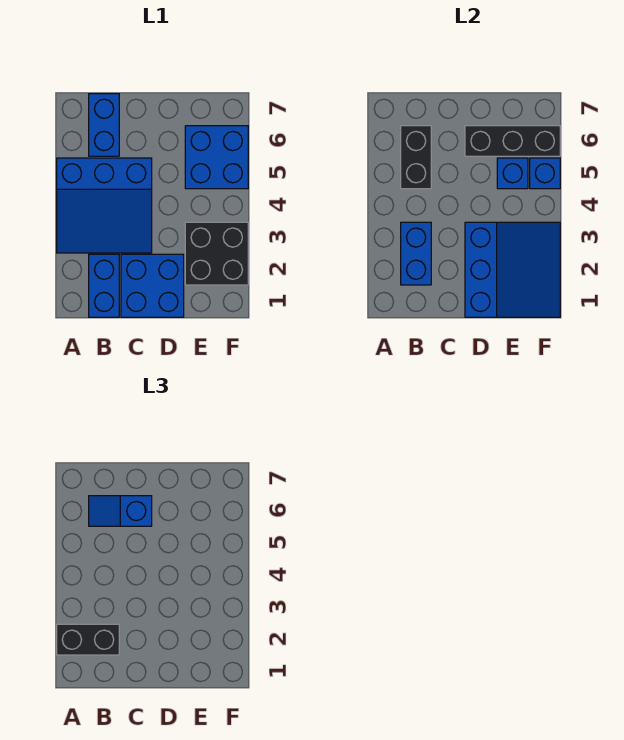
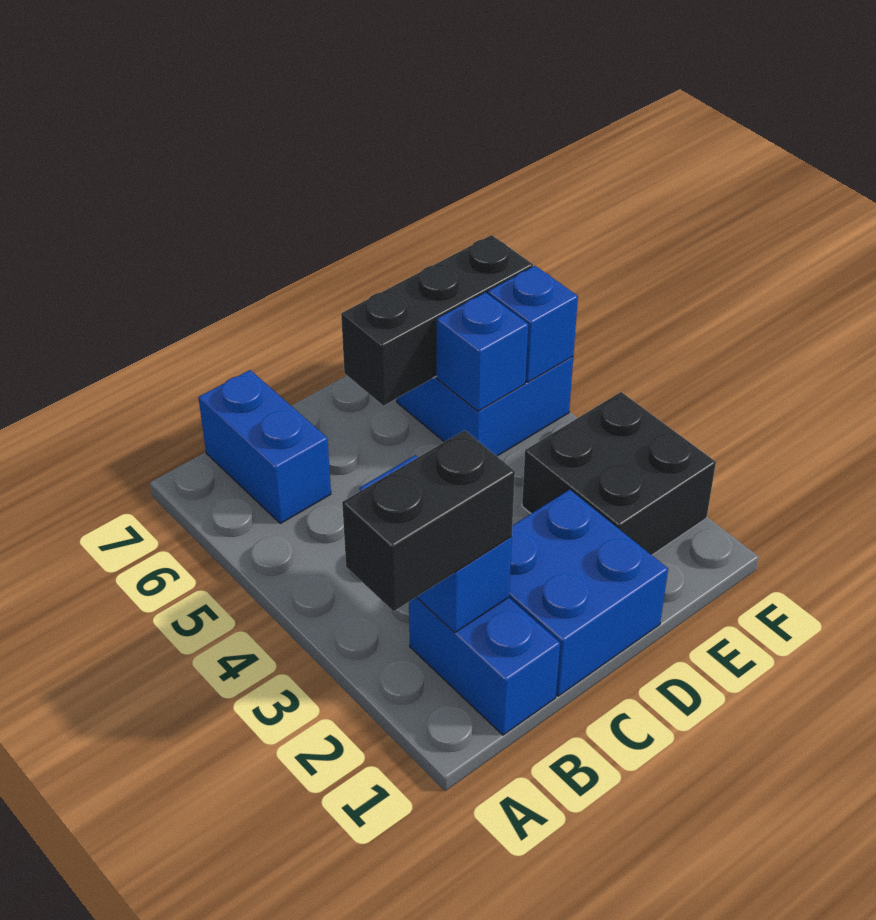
blue slope A3:C5 level 1 top 5 -> none
black brick B5:B6 level 2 -> none
blue slope B6:C6 level 3 top C -> none
blue slope D1:F3 level 2 top D -> none

